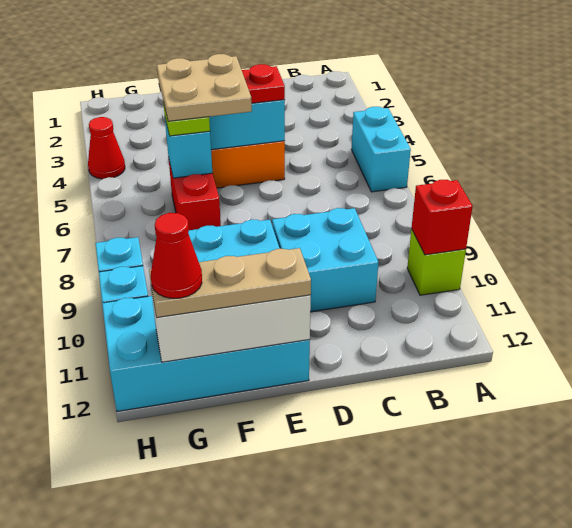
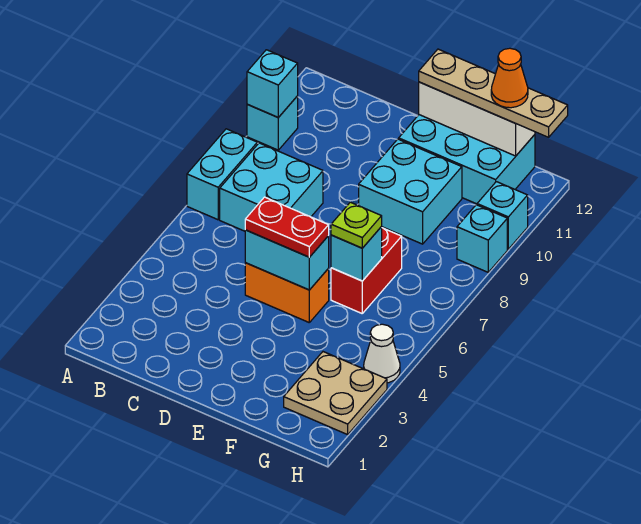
cyan brick A5:A6 level 1 -> cyan brick A7:A8 level 1
lime brick A10 level 1 -> cyan brick A10 level 1
red brick A10 level 2 -> cyan brick A10 level 2
cyan brick C9:D10 level 1 -> cyan brick B7:C8 level 1
tan plate E5:F6 level 4 -> tan plate G2:H3 level 1
cyan brick E11:H12 level 1 -> cyan brick E11:G12 level 1
tan plate E12:G12 level 3 -> tan plate E12:H12 level 3
red cone G12 level 4 -> orange cone G12 level 4
red cone H4 level 1 -> white cone H4 level 1

